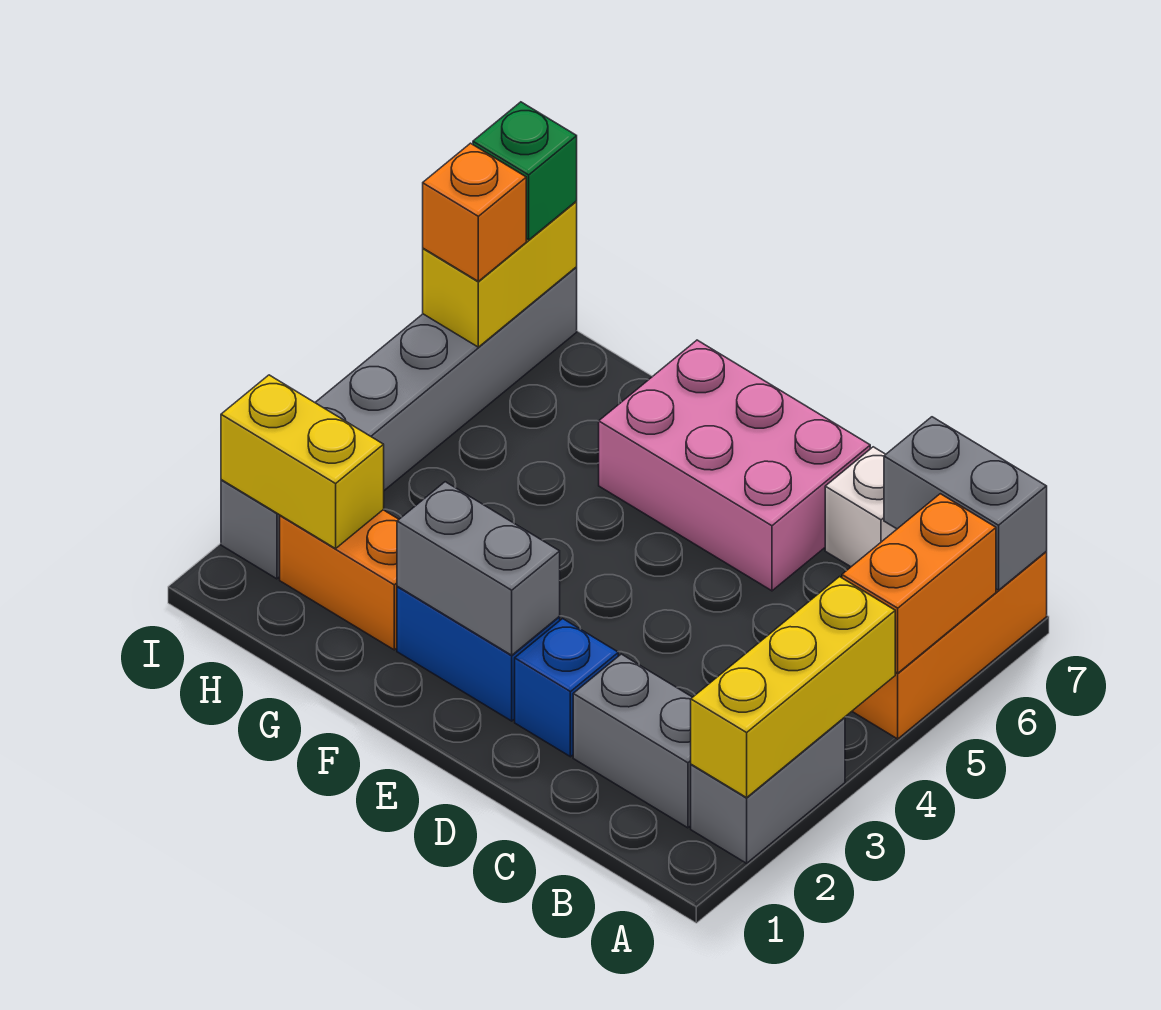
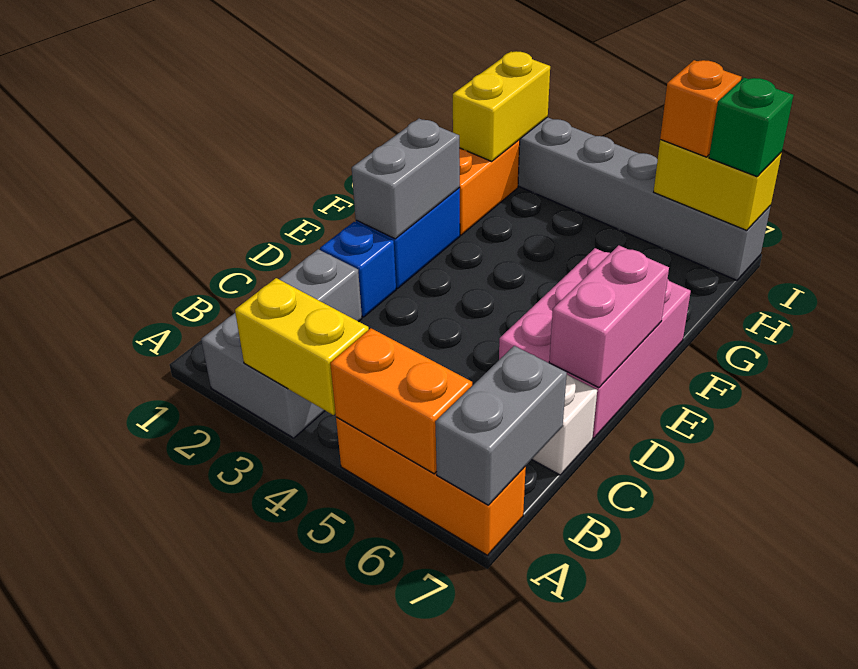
yellow brick A2:A4 level 2 -> yellow brick A3:A4 level 2
none -> pink brick D7:E7 level 2

